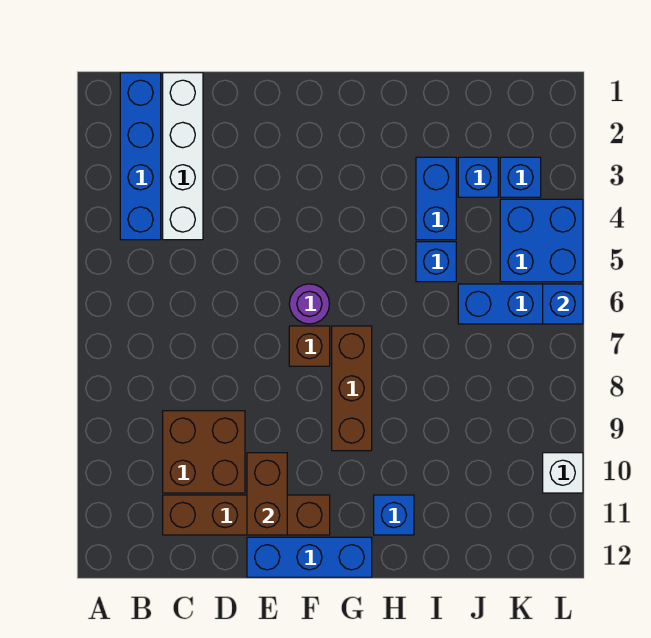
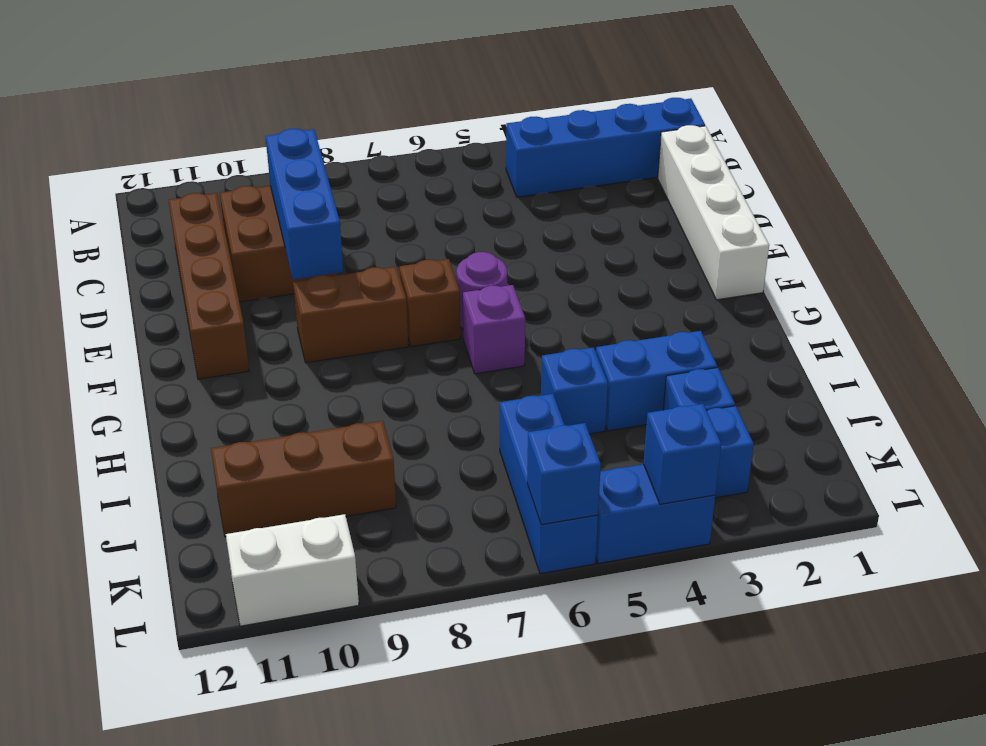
white brick C1:C4 level 1 -> white brick C1:F1 level 1
brown brick E10:E11 level 2 -> brown brick F8:F9 level 1
blue brick E12:G12 level 1 -> blue brick C9:E9 level 2
none -> purple brick G6 level 1
brown brick G7:G9 level 1 -> brown brick J9:J11 level 1
blue brick H11 level 1 -> blue brick L4 level 2
blue brick K4:L5 level 1 -> blue brick L4:L5 level 1
white brick L10 level 1 -> white brick L10:L11 level 1

